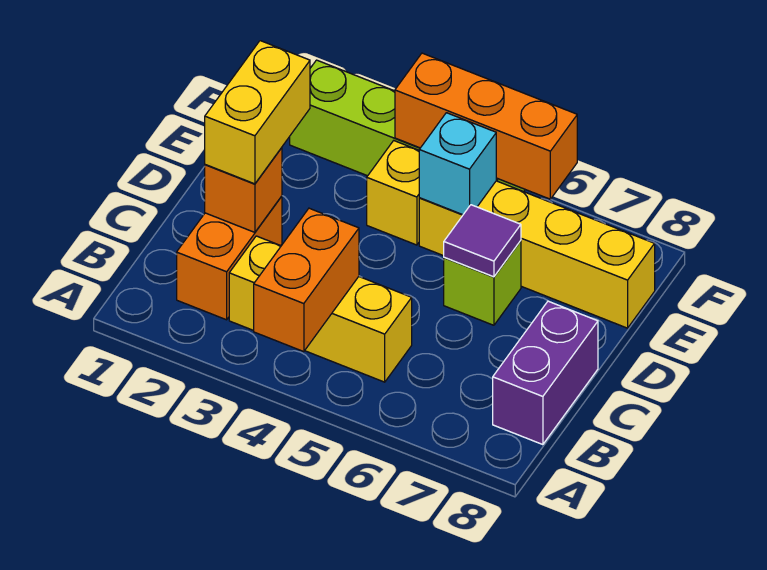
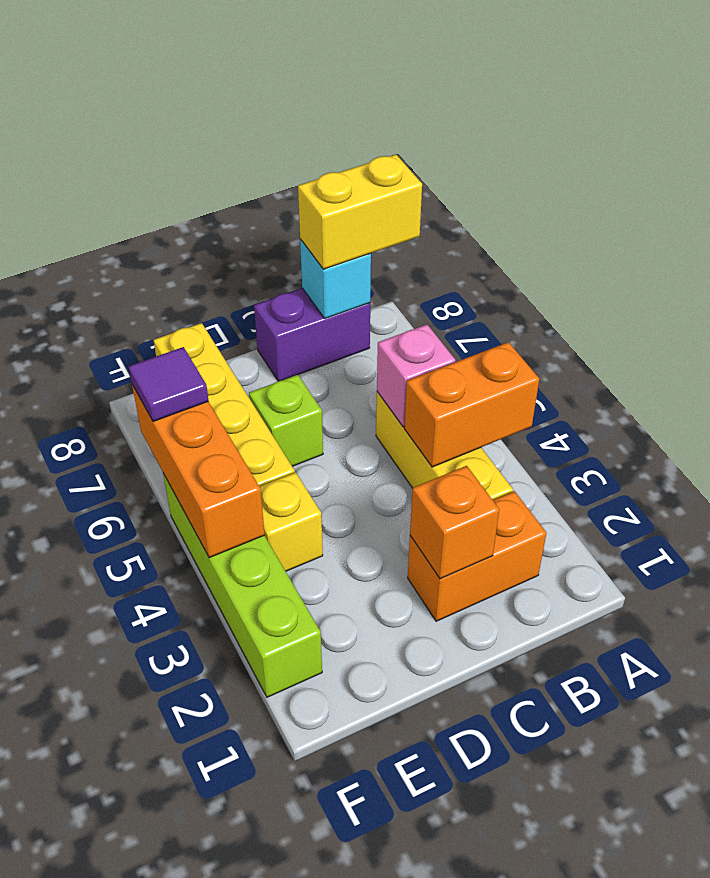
none -> pink brick B5 level 2
yellow brick C2:D2 level 3 -> yellow brick A8:B8 level 3
purple tile D6 level 2 -> purple tile F6 level 3
cyan brick E5 level 2 -> cyan brick B8 level 2

